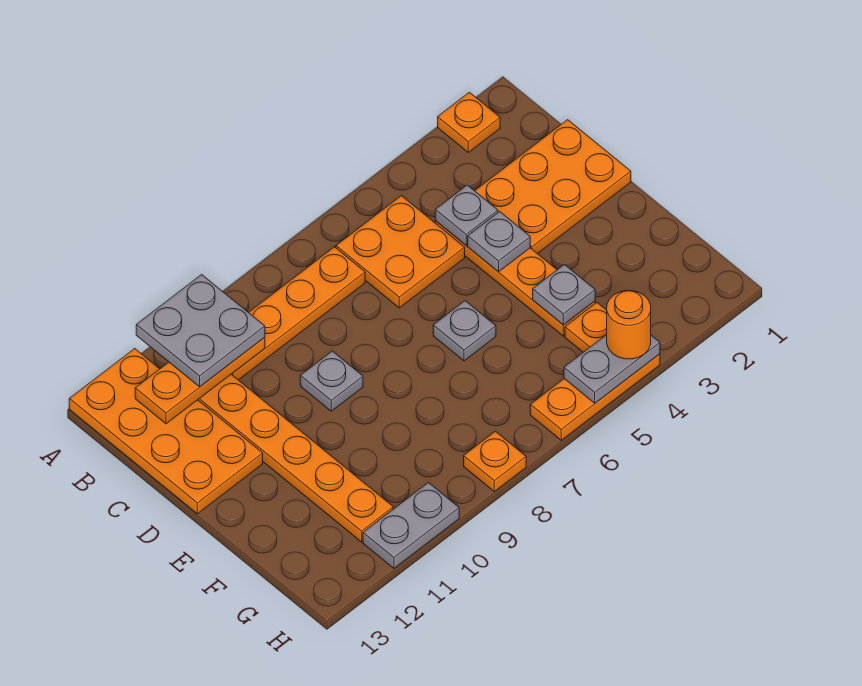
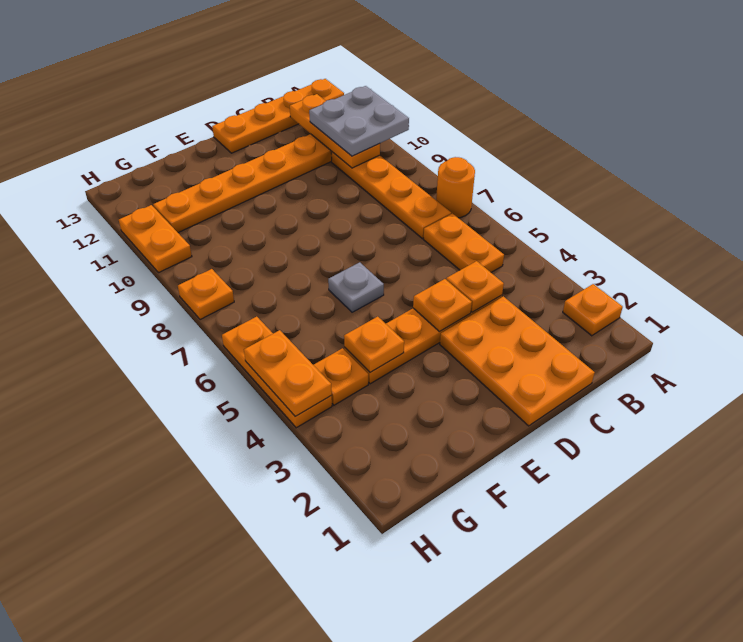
orange plate A12:D13 level 1 -> orange plate A13:D13 level 1
orange plate B5:C6 level 1 -> orange plate B5:B6 level 1
grey plate C4 level 2 -> orange plate C4 level 2
grey plate D4 level 2 -> orange plate D4 level 2
grey plate D9 level 1 -> none
grey plate F4 level 2 -> orange plate F4 level 2
grey plate H4:H5 level 2 -> orange plate H4:H5 level 2
orange round brick H4 level 3 -> orange round brick A7 level 1
grey plate H10:H11 level 1 -> orange plate H10:H11 level 1

